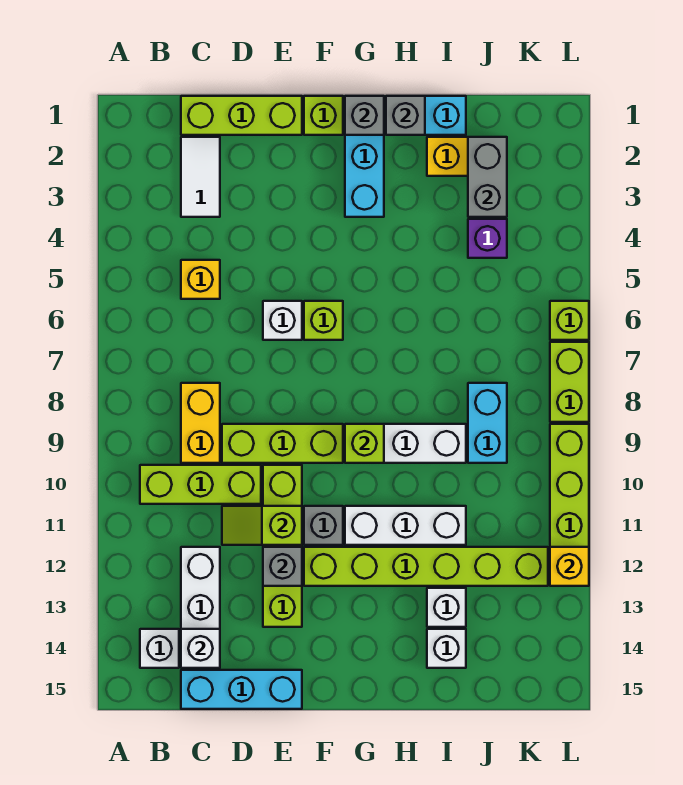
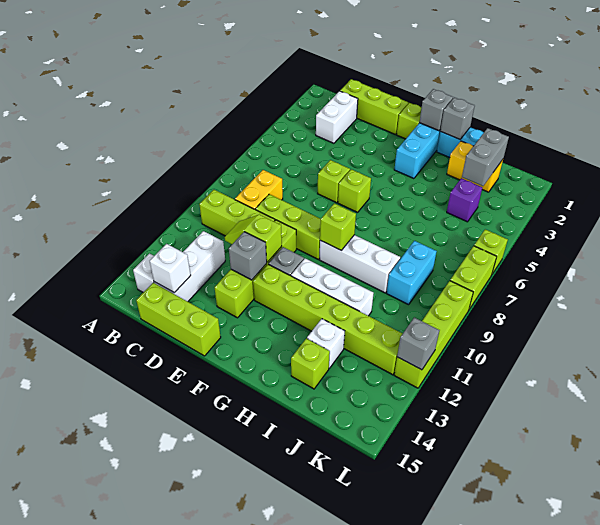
white tile C2:C3 level 1 -> white brick C2:C3 level 1
yellow brick C5 level 1 -> none
cyan brick C15:E15 level 1 -> lime brick C15:E15 level 1
white brick E6 level 1 -> lime brick E6 level 1
white brick I14 level 1 -> lime brick I14 level 1
yellow brick L12 level 2 -> grey brick L12 level 2

